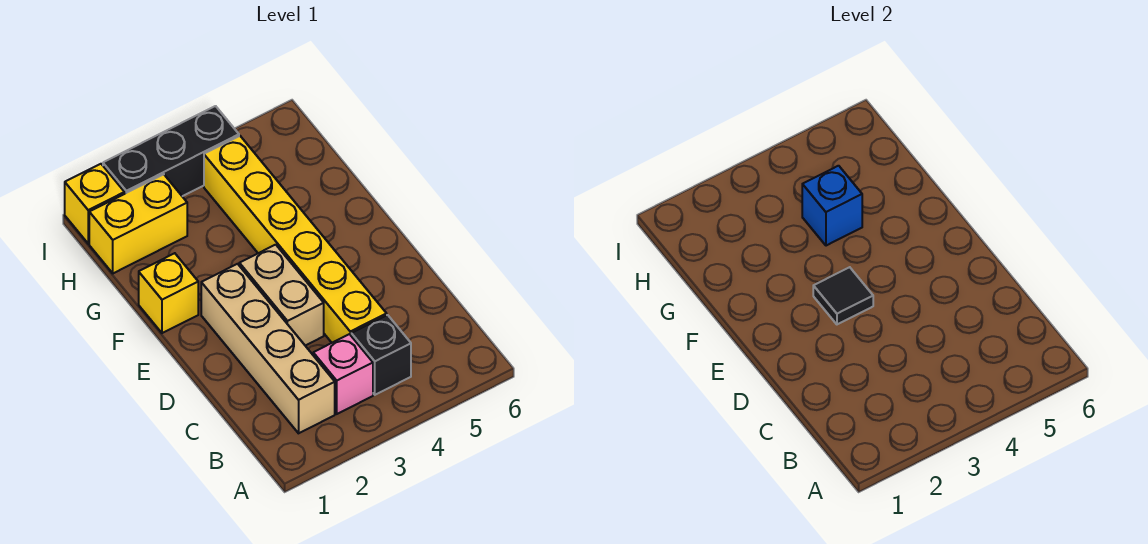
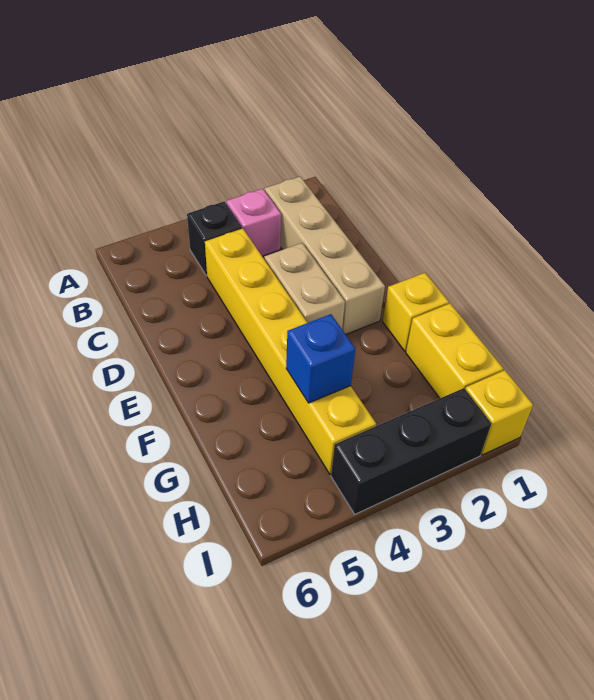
black tile E3 level 2 -> none
yellow brick H1:H2 level 1 -> yellow brick G1:H1 level 1

